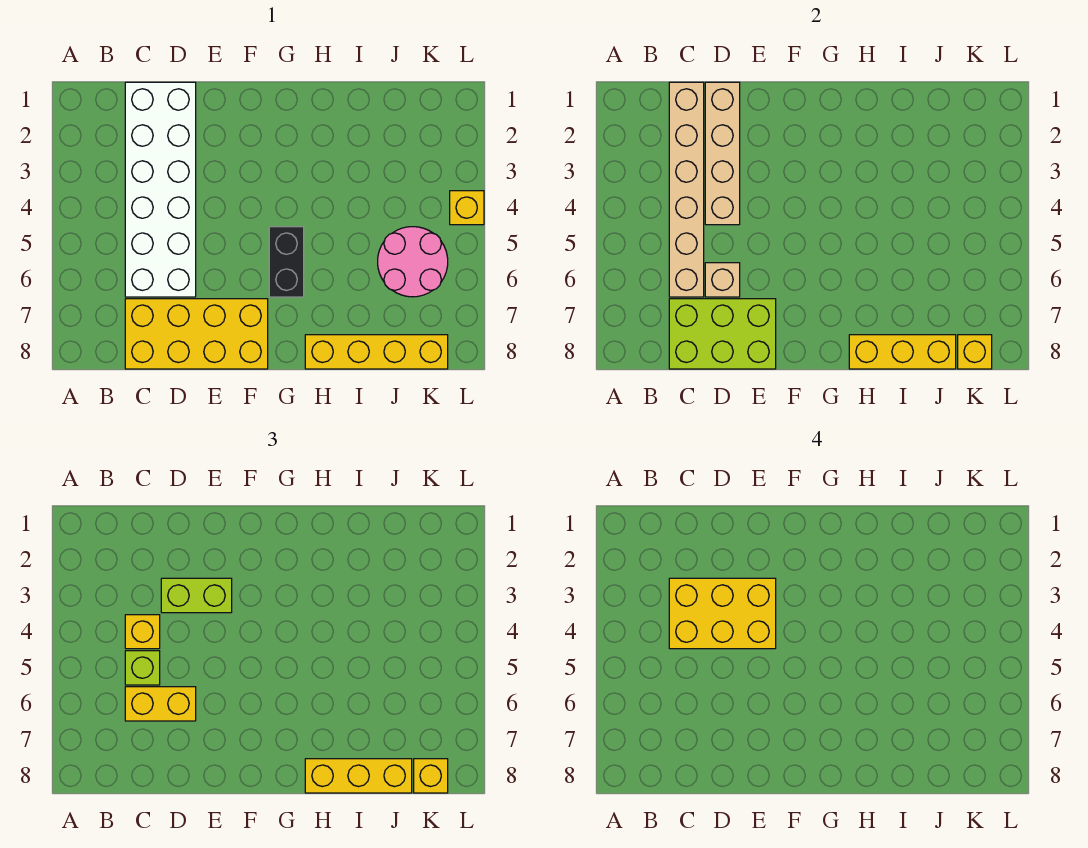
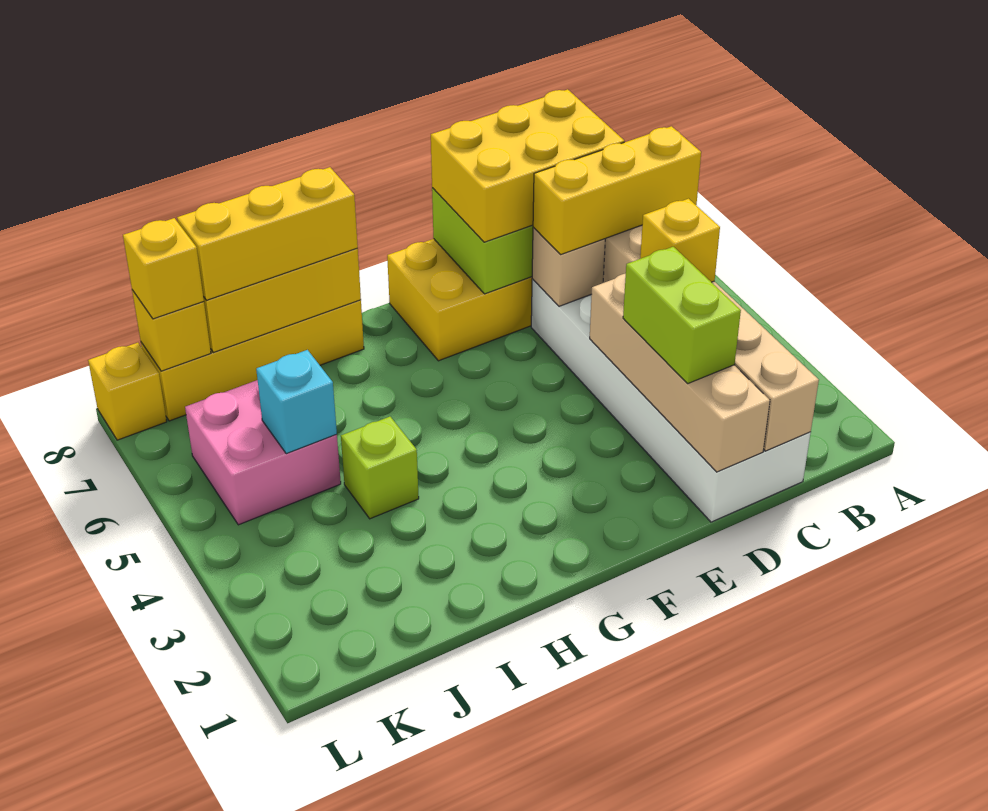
yellow brick C3:E4 level 4 -> yellow brick C7:E8 level 3
lime brick C5 level 3 -> lime brick I4 level 1
yellow brick C6:D6 level 3 -> yellow brick B6:D6 level 3
lime brick D3:E3 level 3 -> lime brick D2:D3 level 3
black brick G5:G6 level 1 -> none
pink round brick J5:K6 level 1 -> pink brick J5:K6 level 1
none -> cyan brick J5 level 2
yellow brick L4 level 1 -> yellow brick L8 level 1

